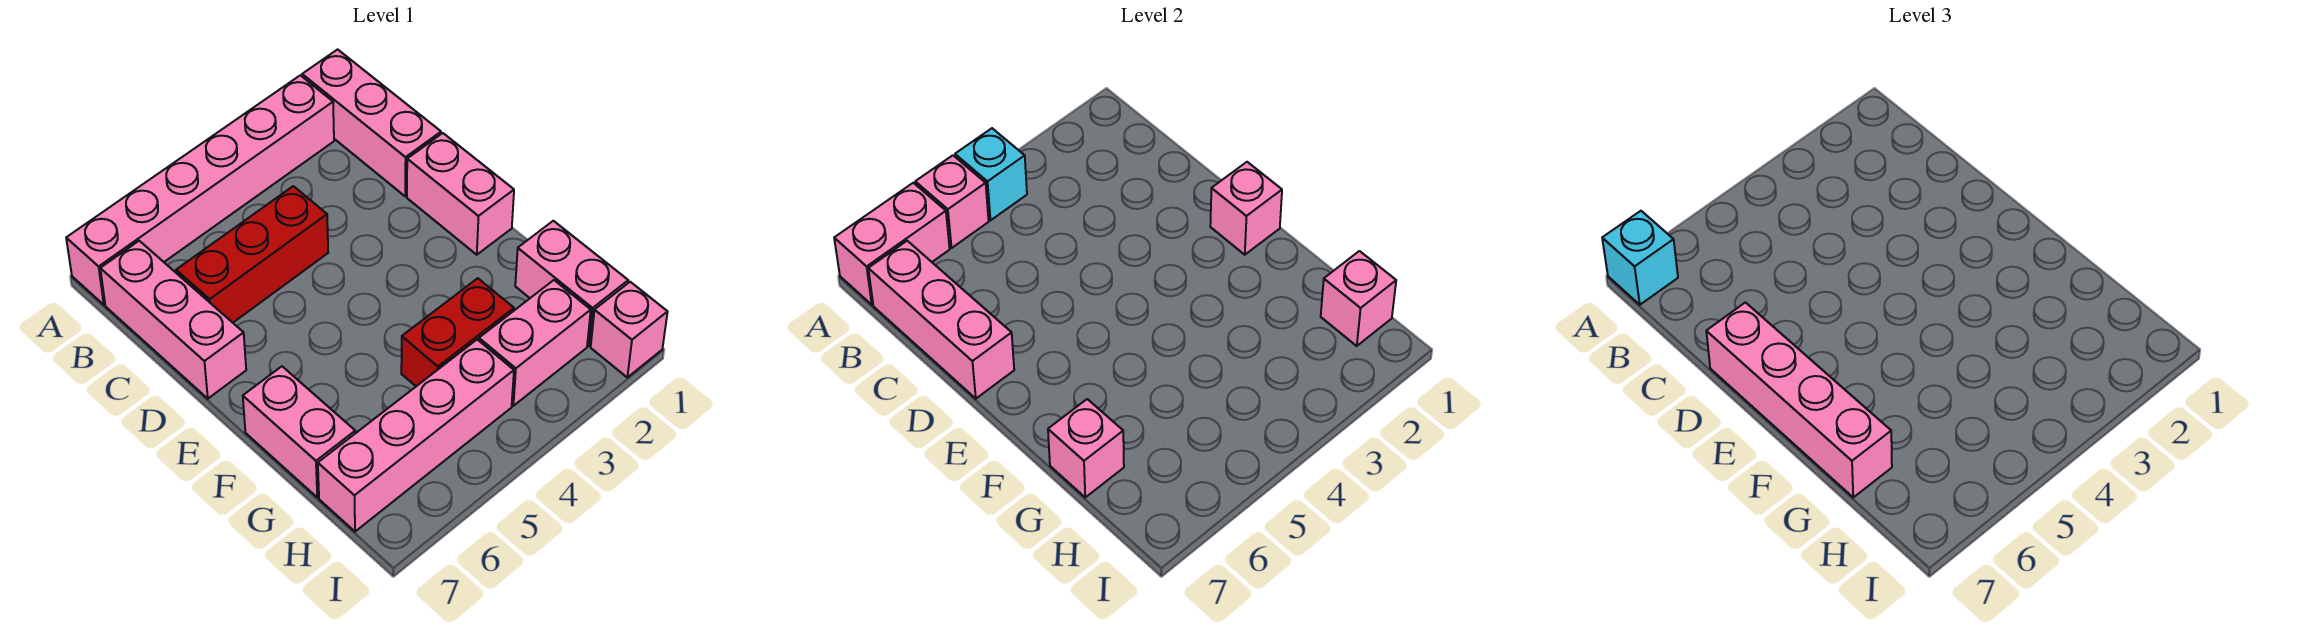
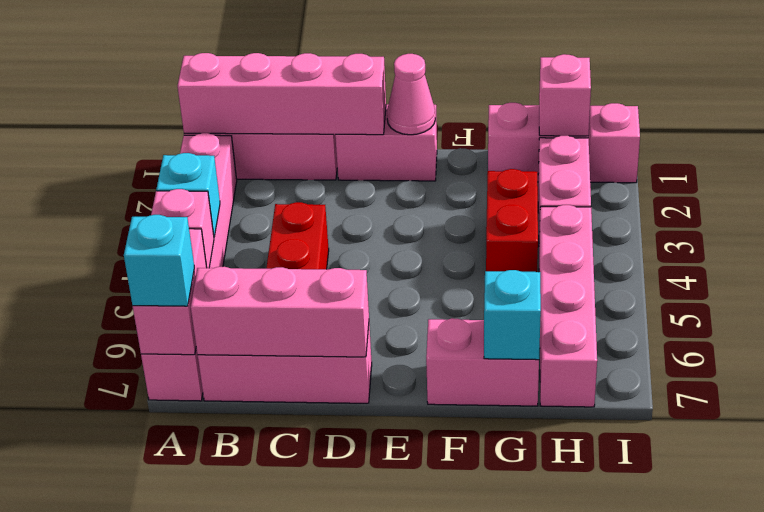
pink brick D7:G7 level 3 -> pink brick A1:D1 level 2
pink brick E1 level 2 -> pink cone E1 level 2
pink brick G7 level 2 -> cyan brick G7 level 2

